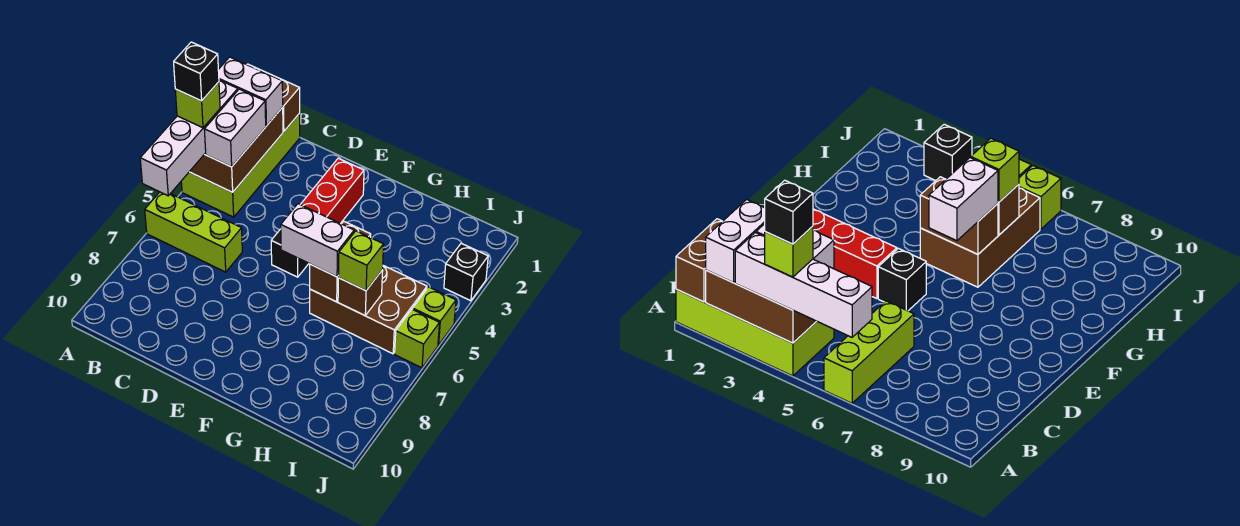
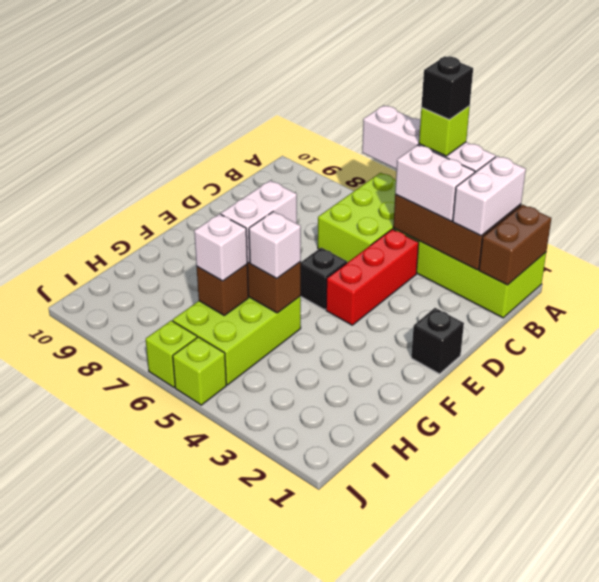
lime brick A6:C6 level 1 -> lime brick A5:C6 level 1
red brick E2:E4 level 1 -> red brick C4:E4 level 1
brown brick G5:I6 level 1 -> lime brick G5:I6 level 1
none -> white brick G5 level 3
lime brick H6 level 3 -> white brick H6 level 3
black brick J3 level 1 -> black brick E1 level 1

